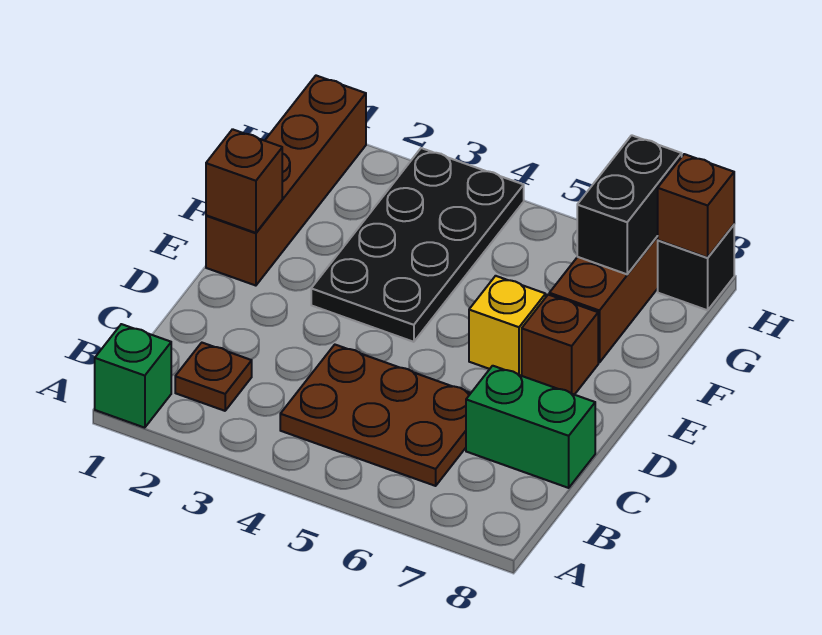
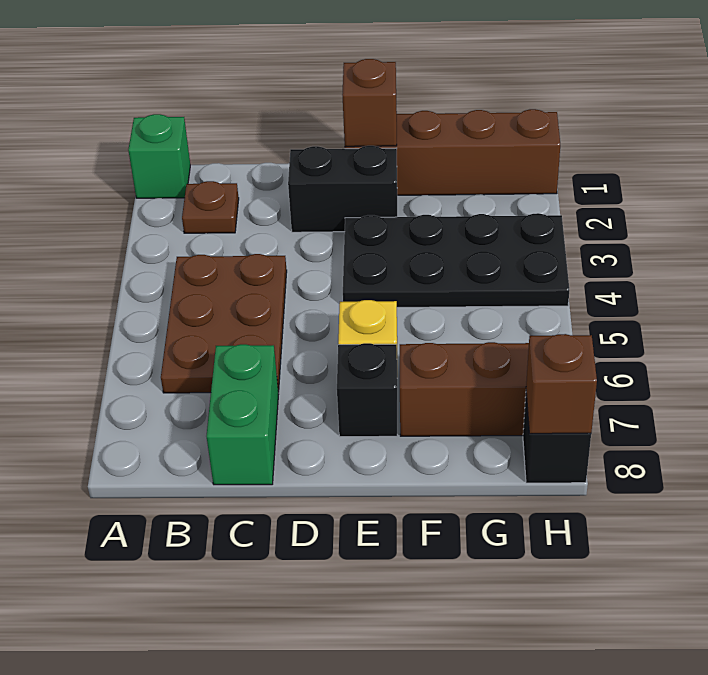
brown brick E7 level 1 -> black brick E7 level 1
black brick G7:H7 level 2 -> black brick D2:E2 level 1

